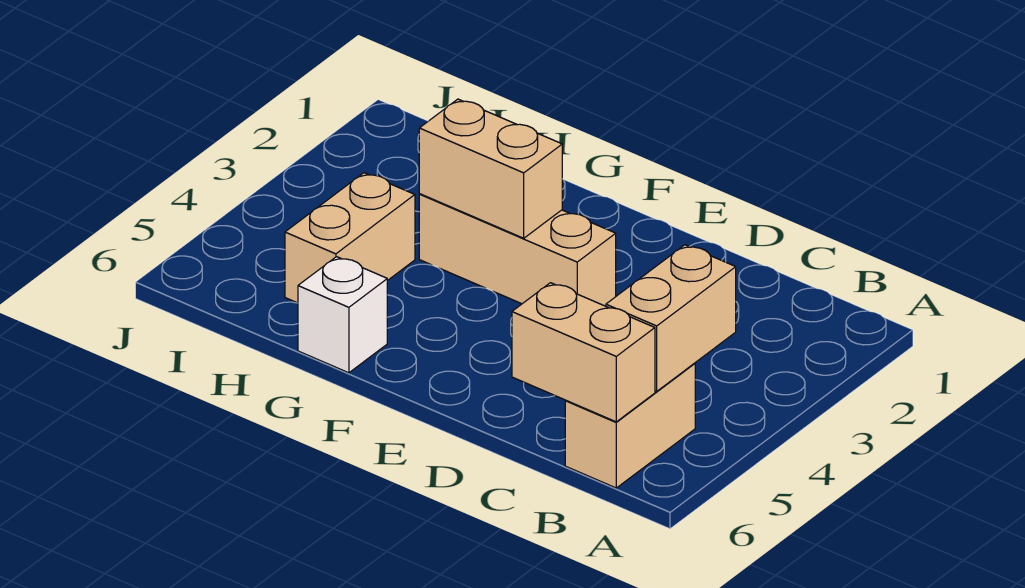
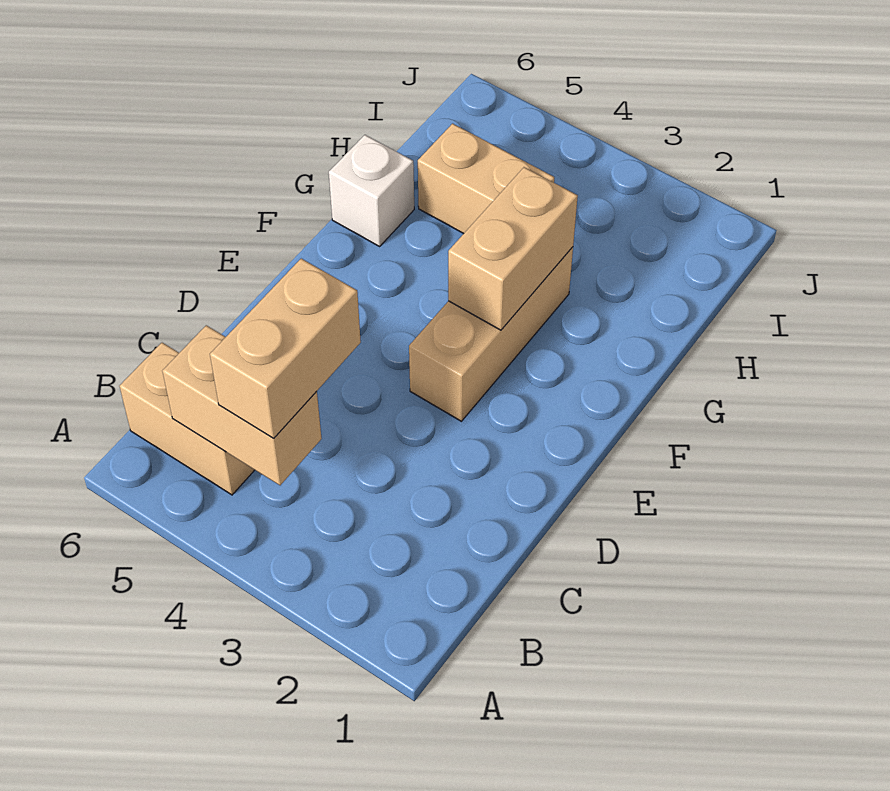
tan brick B6:C6 level 2 -> tan brick B4:C4 level 3

